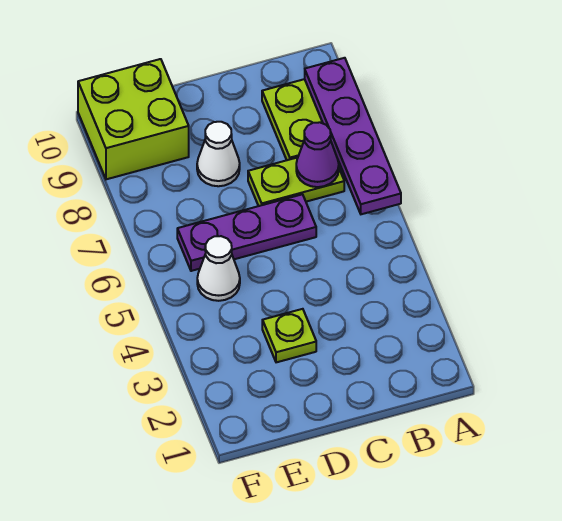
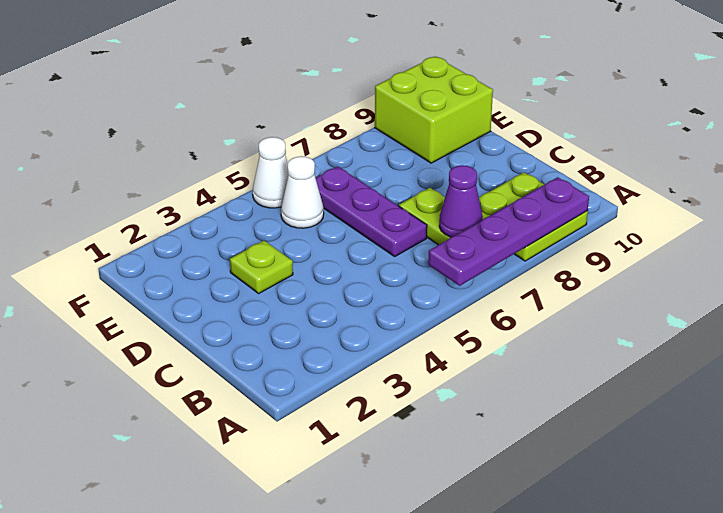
white cone D8 level 1 -> white cone F5 level 1

